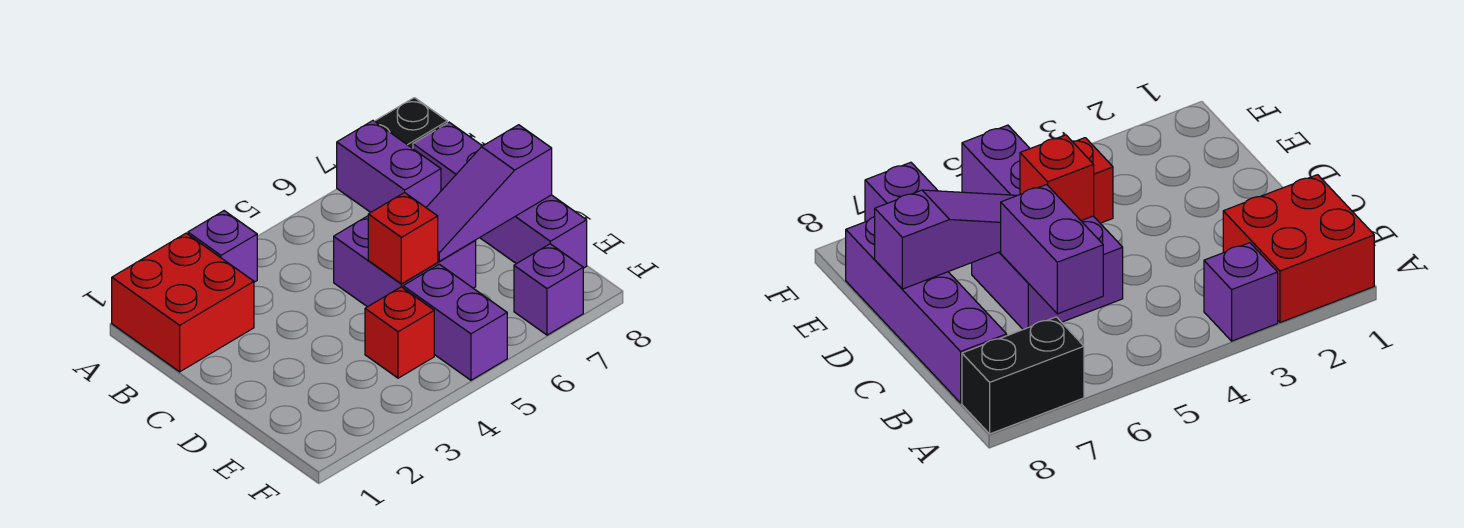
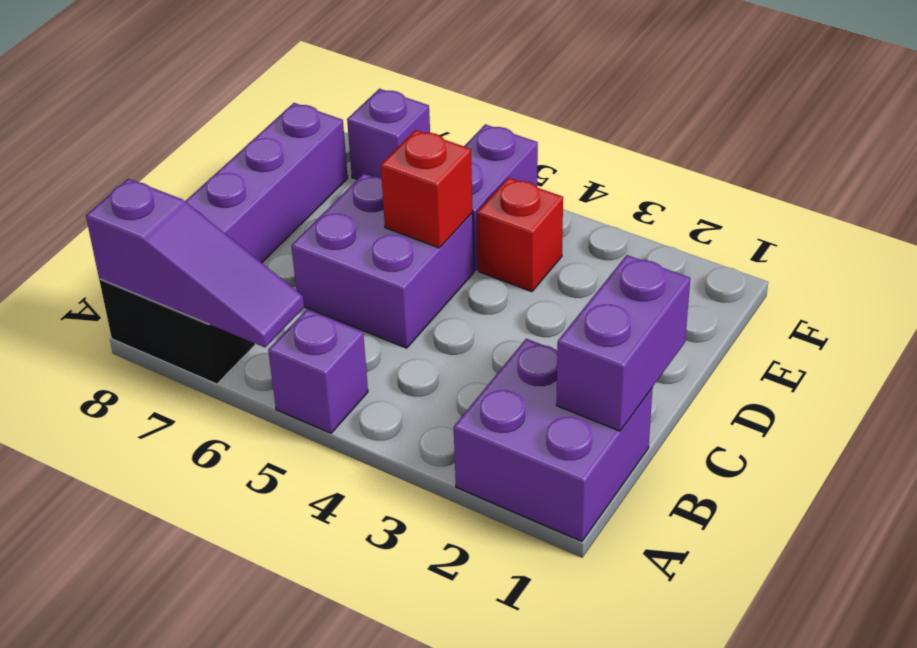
red brick A1:B2 level 1 -> purple brick A1:B2 level 1
purple brick A3 level 1 -> purple brick A5 level 1
purple brick B6:C6 level 2 -> purple brick B1:C1 level 2
purple slope D6:D8 level 2 top 8 -> purple slope A6:A8 level 2 top 8

